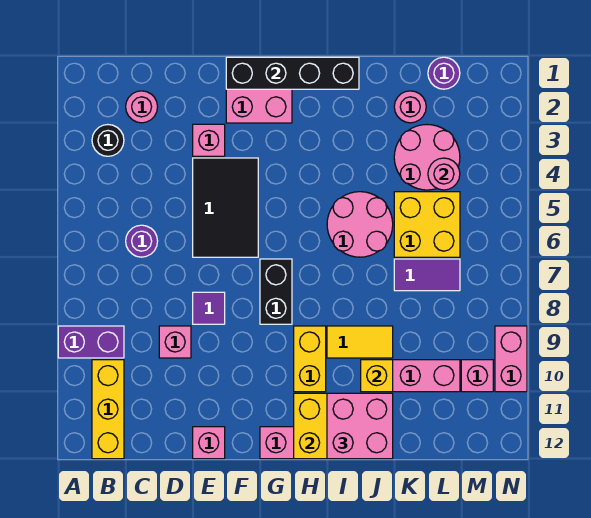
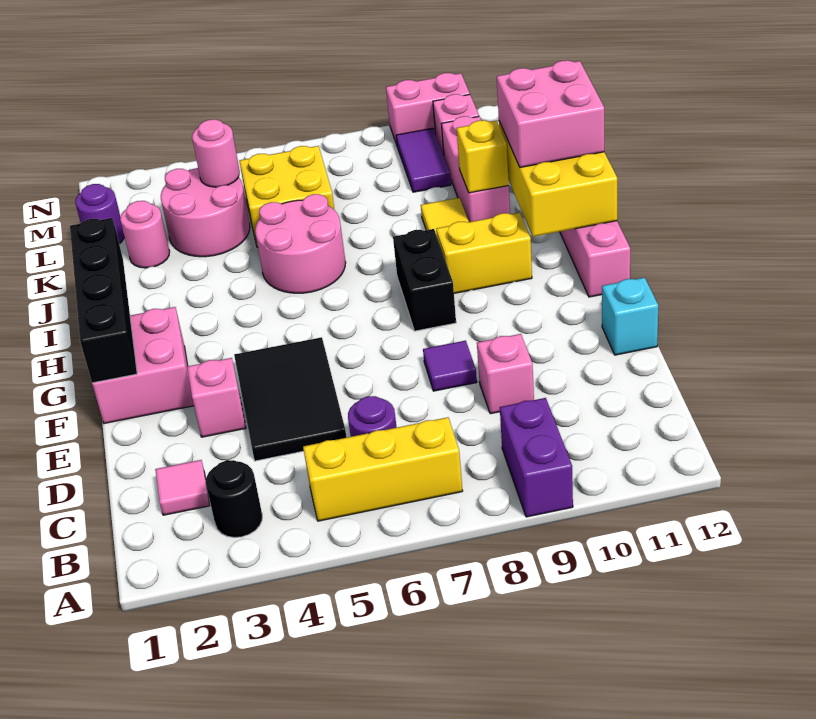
yellow brick B10:B12 level 1 -> yellow brick B5:B7 level 1
pink round brick C2 level 1 -> pink tile C2 level 1
black tile E4:F6 level 1 -> black tile D4:F5 level 1
pink brick E12 level 1 -> cyan brick E12 level 1
black brick G7:G8 level 1 -> black brick G8:H8 level 1
purple tile K7:L7 level 1 -> purple tile L9:M9 level 1

